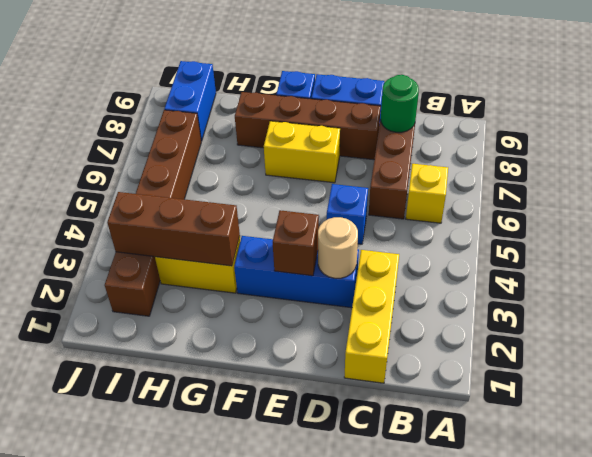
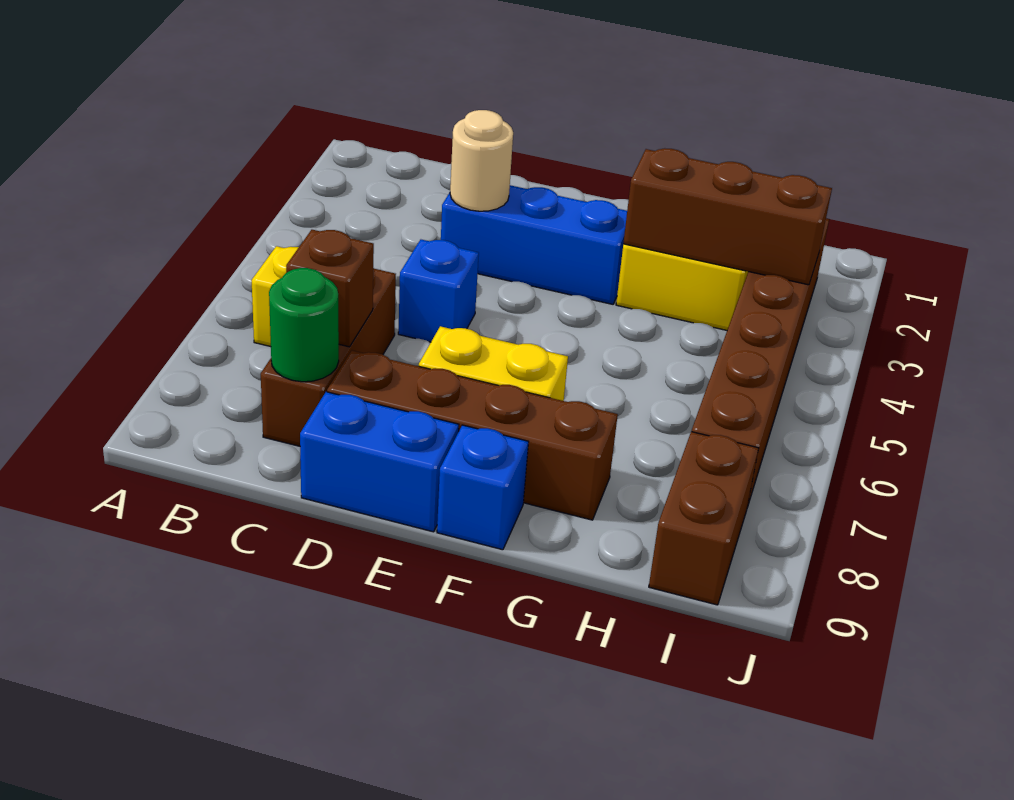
yellow brick C1:C3 level 1 -> none
brown brick E3 level 2 -> brown brick C7 level 2
blue brick I8:I9 level 1 -> brown brick I8:I9 level 1

